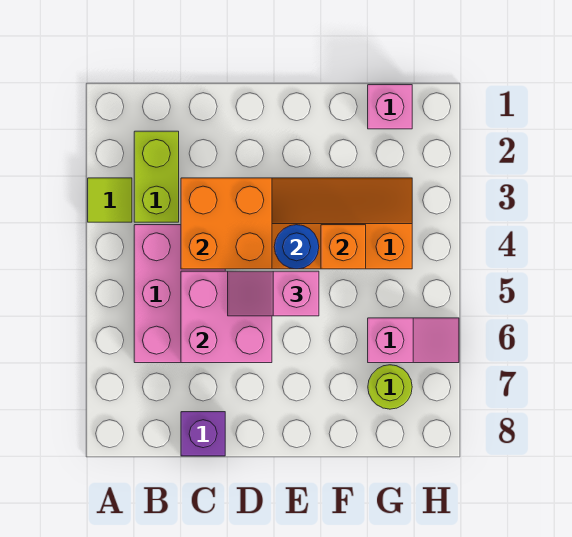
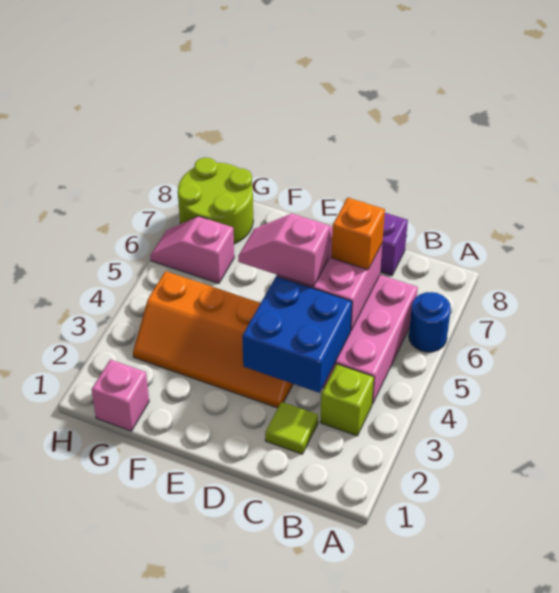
lime tile A3 level 1 -> lime tile C2 level 1
lime brick B2:B3 level 1 -> lime brick B3 level 1
orange brick C3:D4 level 2 -> blue brick C3:D4 level 2
pink slope D5:E5 level 3 top E -> pink slope D5:E5 level 3 top D
blue round brick E4 level 2 -> blue round brick A6 level 1
orange brick F4 level 2 -> orange brick C6 level 3
lime round brick G7 level 1 -> lime round brick G7:H8 level 1

